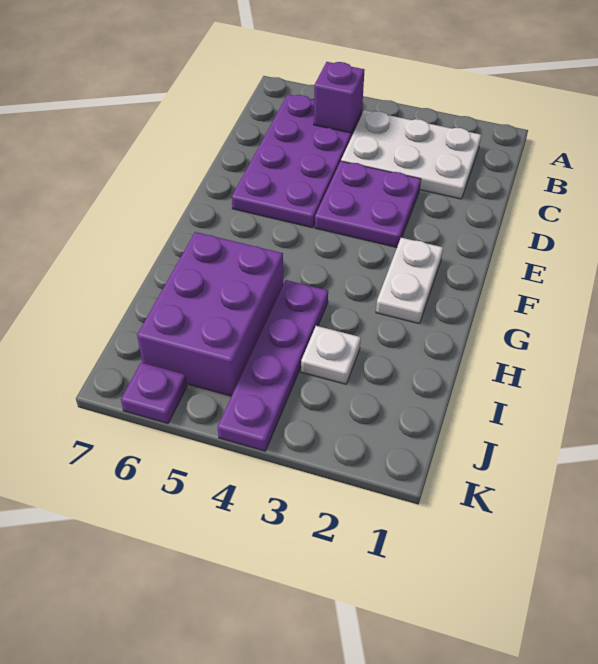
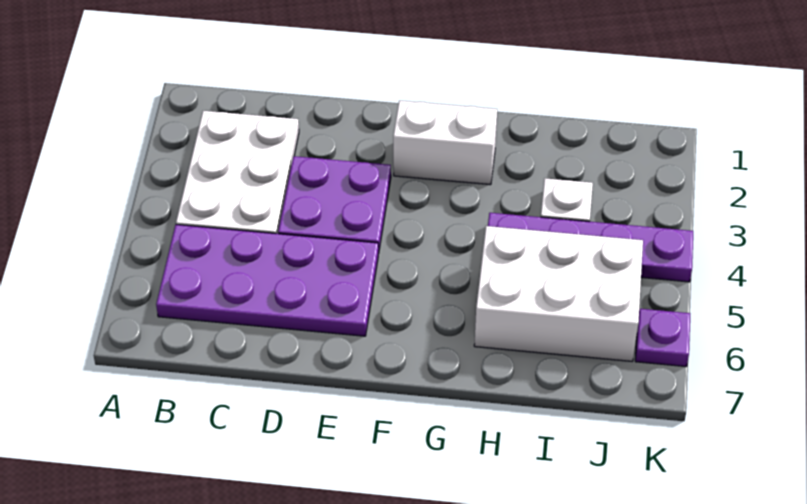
purple brick B5 level 2 -> none
white plate F2:G2 level 1 -> white brick F2:G2 level 1
purple brick H5:J6 level 1 -> white brick H5:J6 level 1

